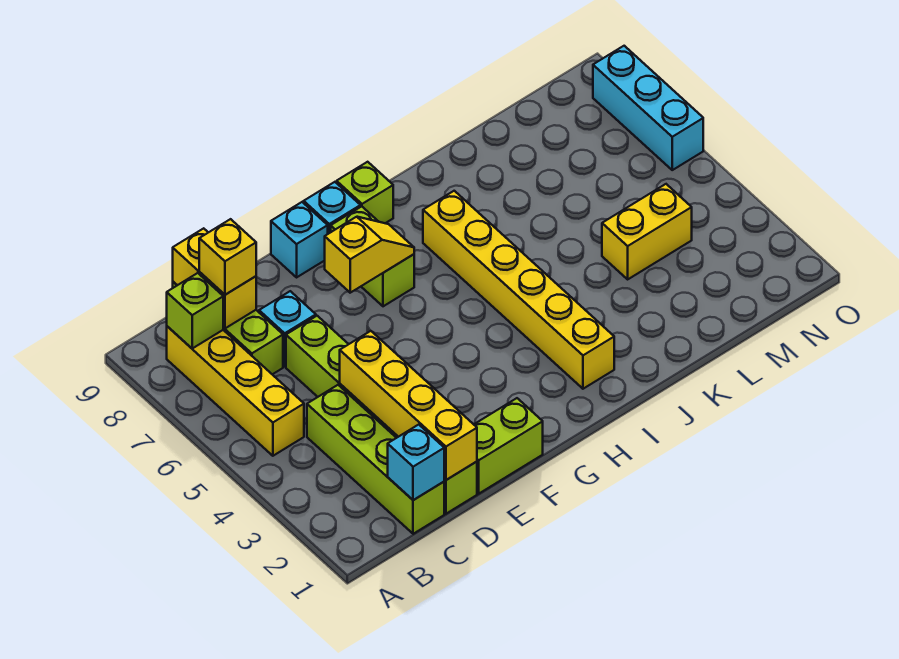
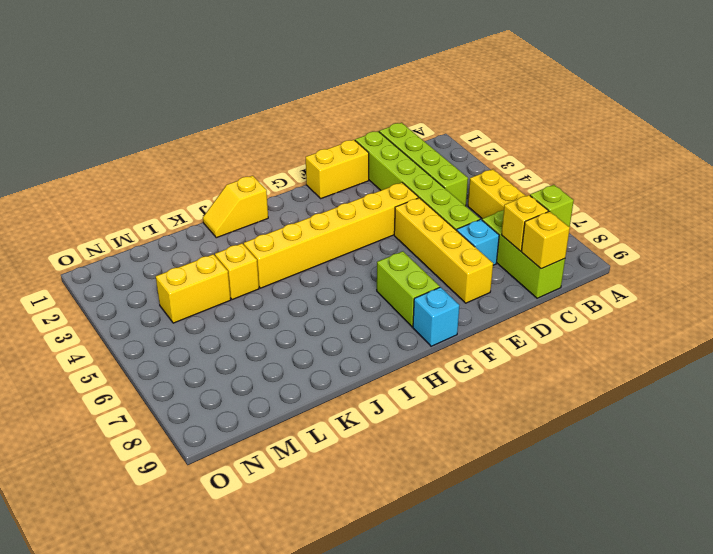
cyan brick C1 level 2 -> none
yellow brick C8 level 3 -> yellow brick K4 level 1
yellow brick D1:D4 level 2 -> yellow brick E5:E8 level 1
lime brick E1:F1 level 1 -> yellow brick E1:F1 level 1
yellow slope F7:G7 level 2 top F -> yellow slope I1:J1 level 1 top I
cyan brick F9 level 1 -> none
lime brick H9 level 1 -> none
yellow brick I2:I7 level 1 -> yellow brick E4:J4 level 1
cyan brick O6:O8 level 1 -> none

